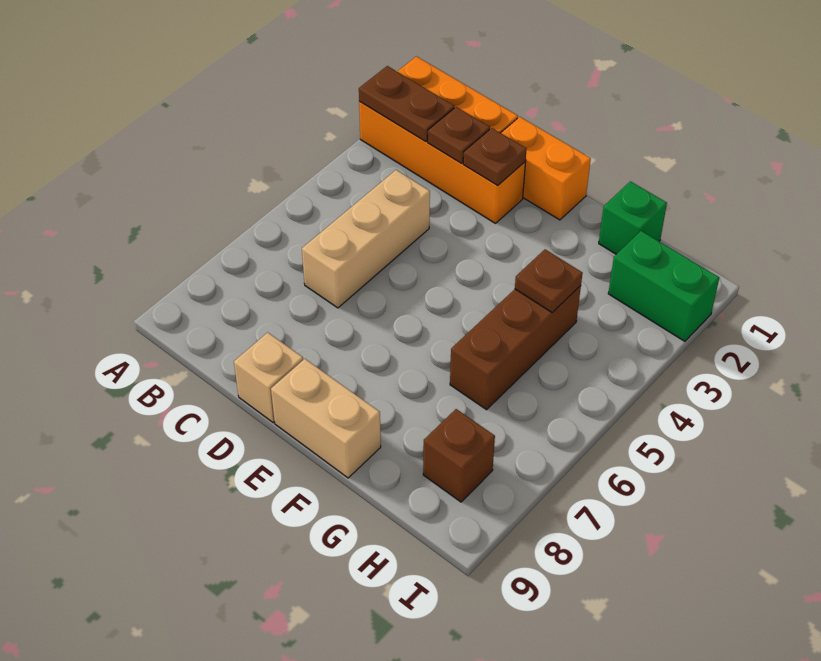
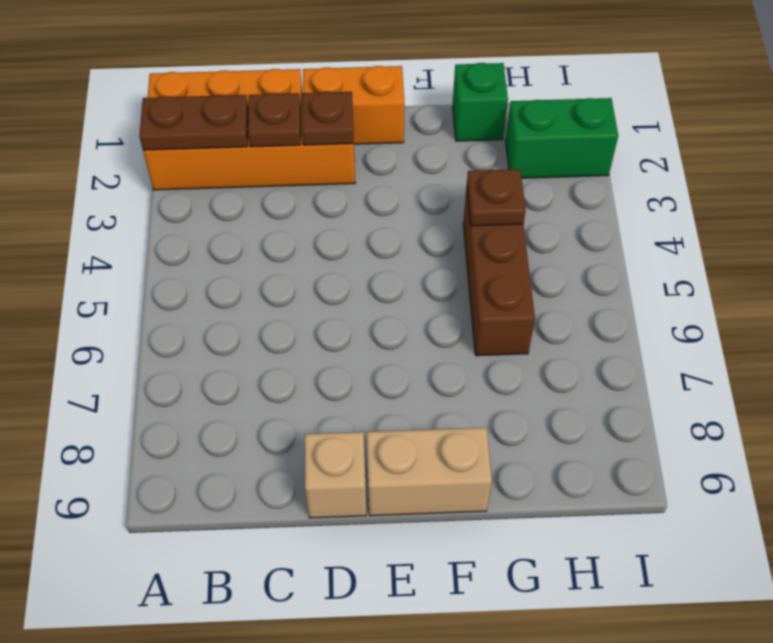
tan brick C4:C6 level 1 -> none
brown brick H8 level 1 -> none

